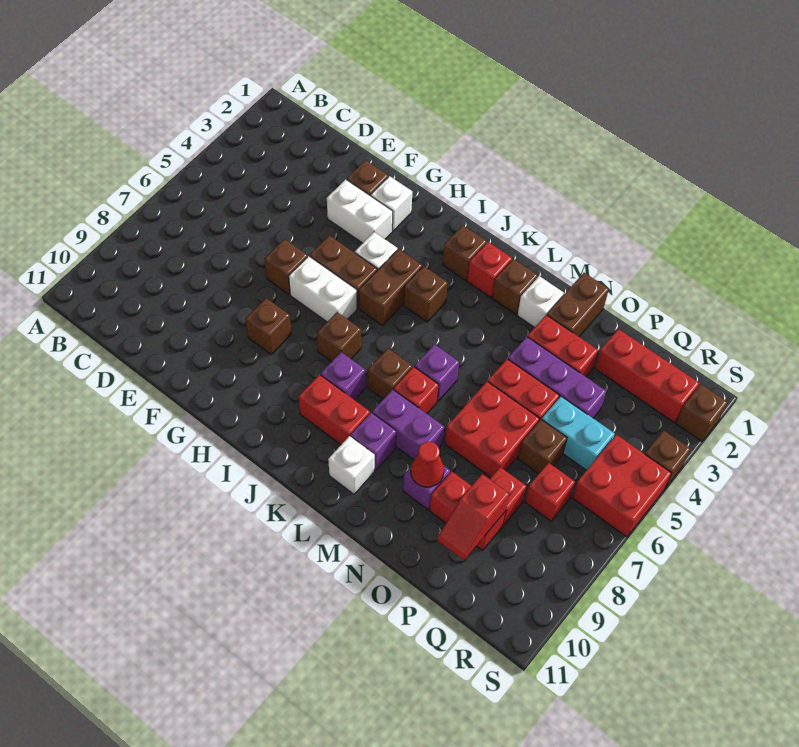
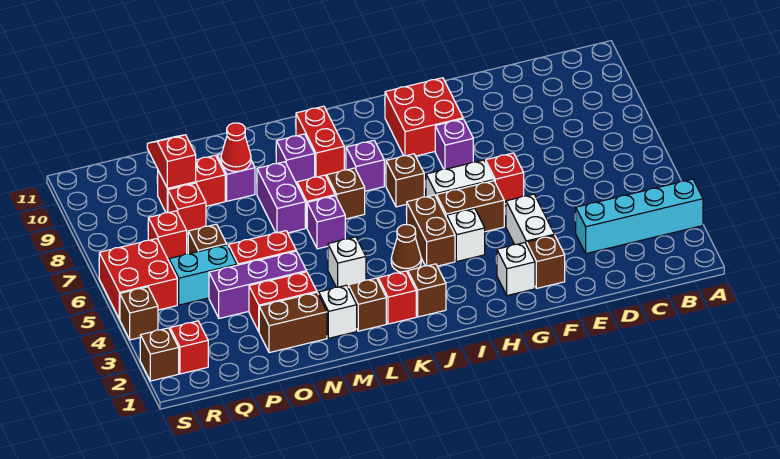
none -> cyan brick A3:D3 level 1
white brick F3:G3 level 1 -> white brick F3:F4 level 1
brown brick F6 level 1 -> red brick F6 level 1
brown brick G8 level 1 -> purple brick G8 level 1
brown brick J4 level 1 -> brown cone J4 level 1
red brick J9:K9 level 1 -> red brick K9:K10 level 1
purple brick L8:M8 level 1 -> purple brick M7:M8 level 1
white brick L10 level 1 -> white brick L4 level 1
brown brick N1:N2 level 1 -> brown brick N2:O2 level 1
red brick N6:O7 level 1 -> red brick G9:H10 level 1
red brick P2:R2 level 1 -> red brick R2 level 1

